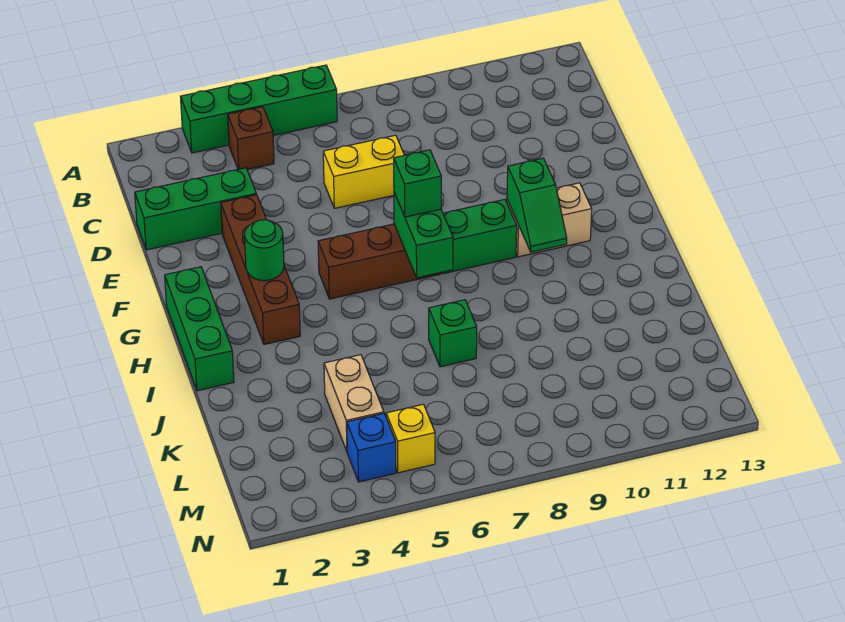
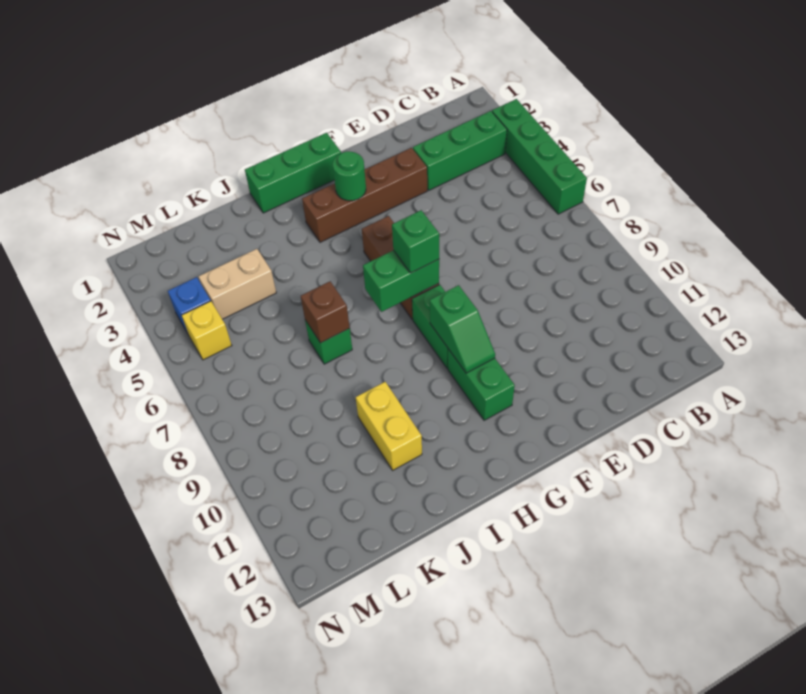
brown brick B4 level 1 -> brown brick J7 level 2
green brick D1:D3 level 1 -> green brick B3:D3 level 1
yellow brick D6:D7 level 1 -> yellow brick J10:J11 level 1
tan brick G10:G11 level 1 -> green brick G10:G11 level 1
green slope G10:H10 level 2 top G -> green slope G9:G10 level 2 top 9

